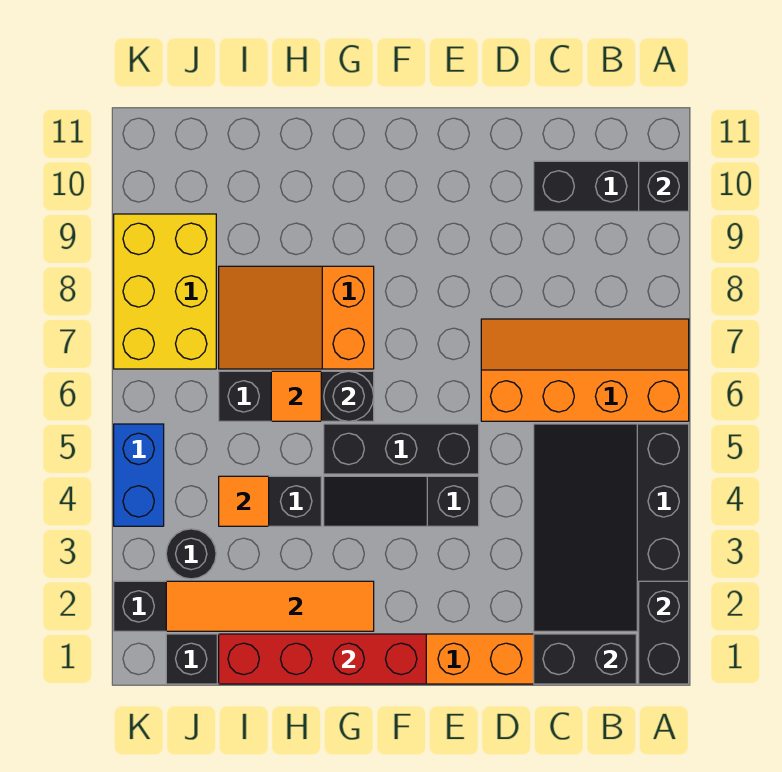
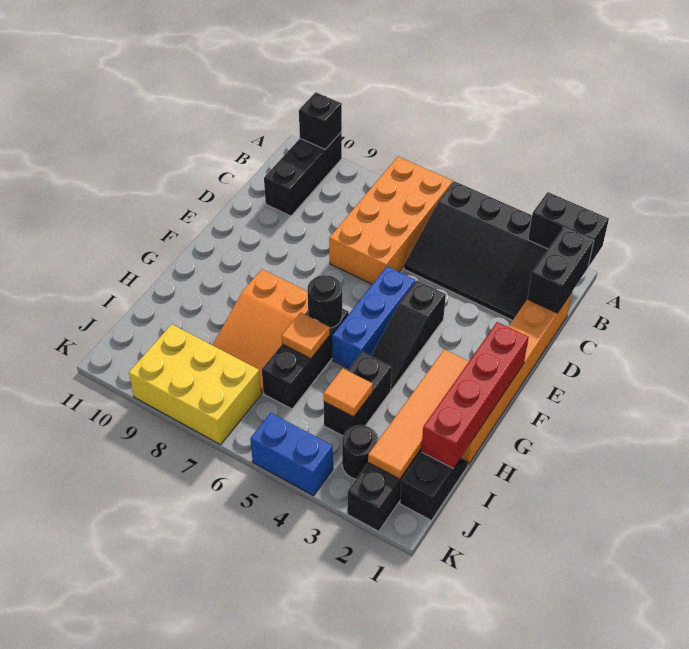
orange slope A6:D7 level 1 top 6 -> orange brick A6:D7 level 1
black brick E5:G5 level 1 -> blue brick E5:G5 level 1

